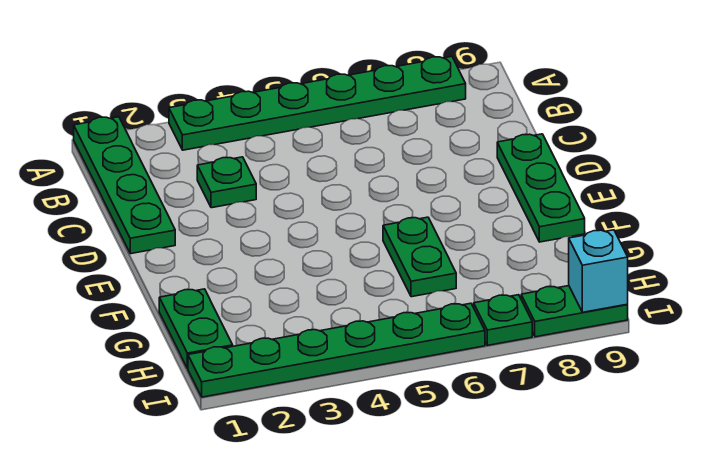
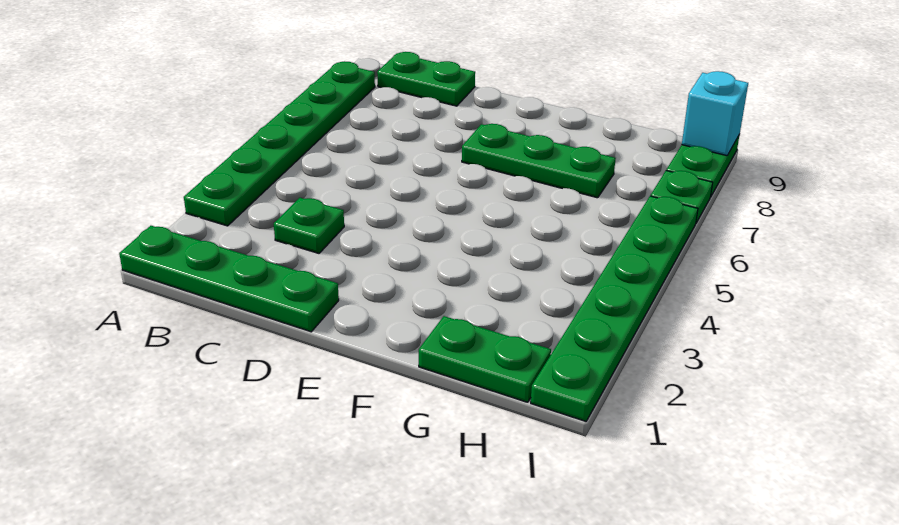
green plate D9:F9 level 1 -> green plate E7:G7 level 1
green plate F6:G6 level 1 -> green plate B9:C9 level 1

